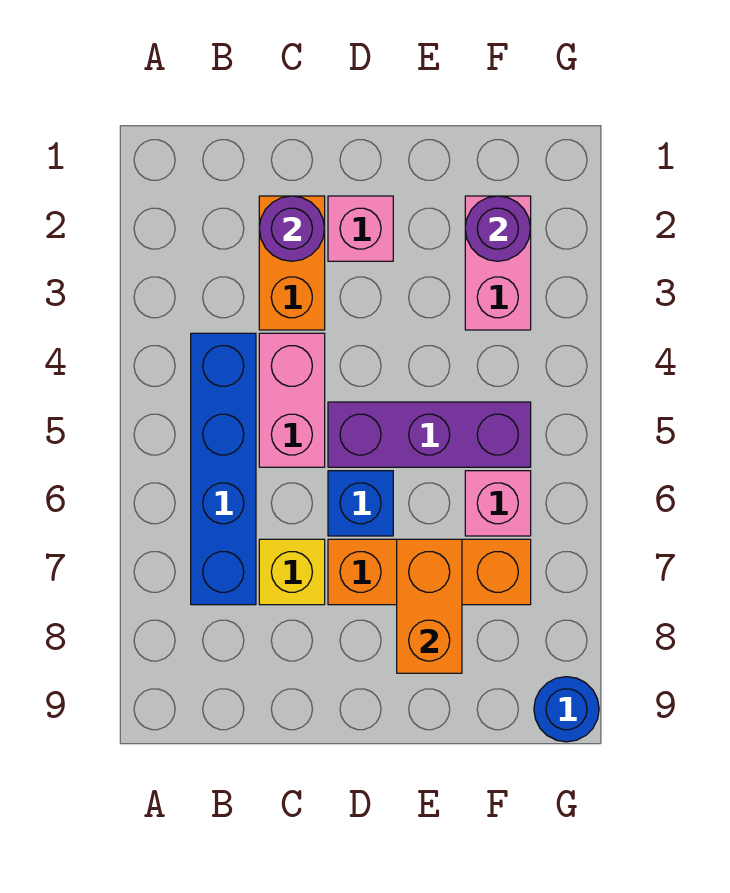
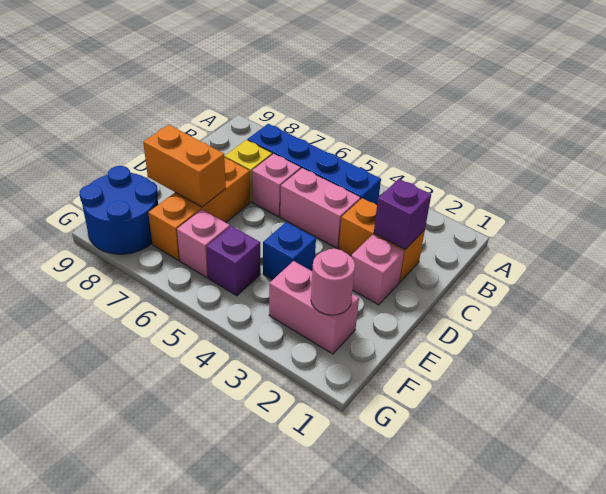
purple round brick C2 level 2 -> purple brick C2 level 2
none -> pink brick C6 level 1
purple brick D5:F5 level 1 -> purple brick F5 level 1
blue brick D6 level 1 -> blue brick E4 level 1
purple round brick F2 level 2 -> pink round brick F2 level 2
blue round brick G9 level 1 -> blue round brick F8:G9 level 1

